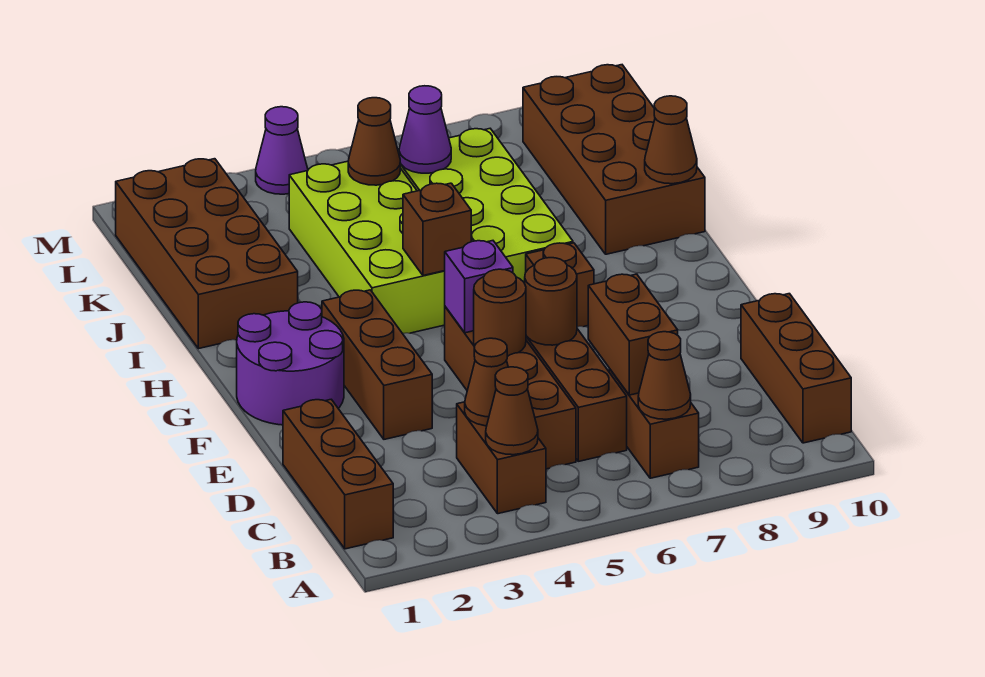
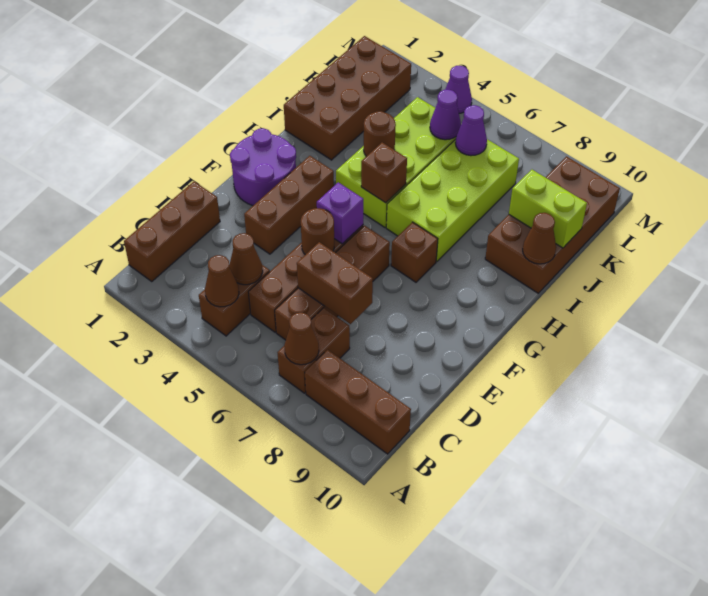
brown brick B10:D10 level 1 -> brown brick B8:B10 level 1
brown brick C7:D7 level 2 -> brown brick D6:D7 level 2
brown round brick E6 level 2 -> brown round brick I4 level 2
none -> lime brick J9:J10 level 2
brown cone K5 level 2 -> purple cone K5 level 2

